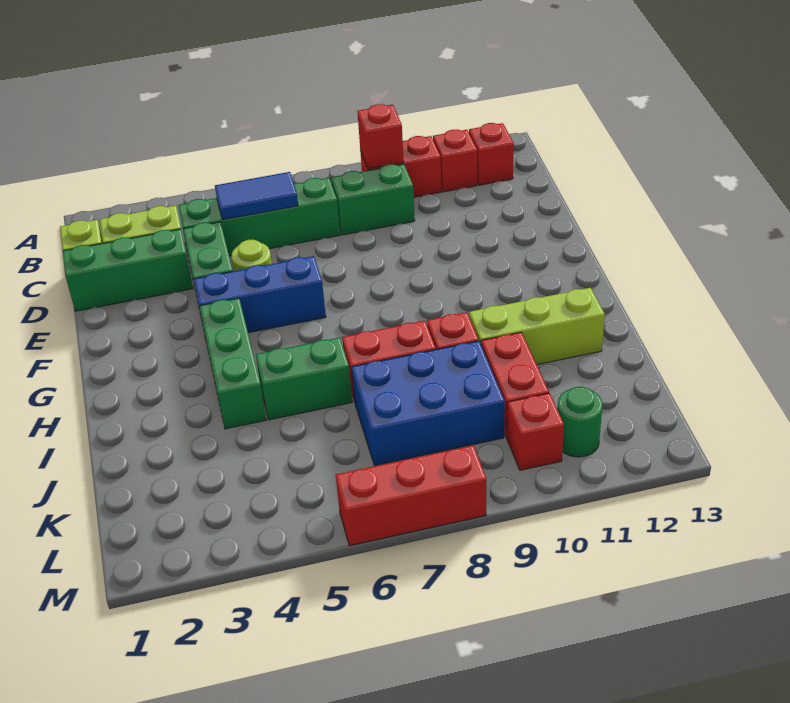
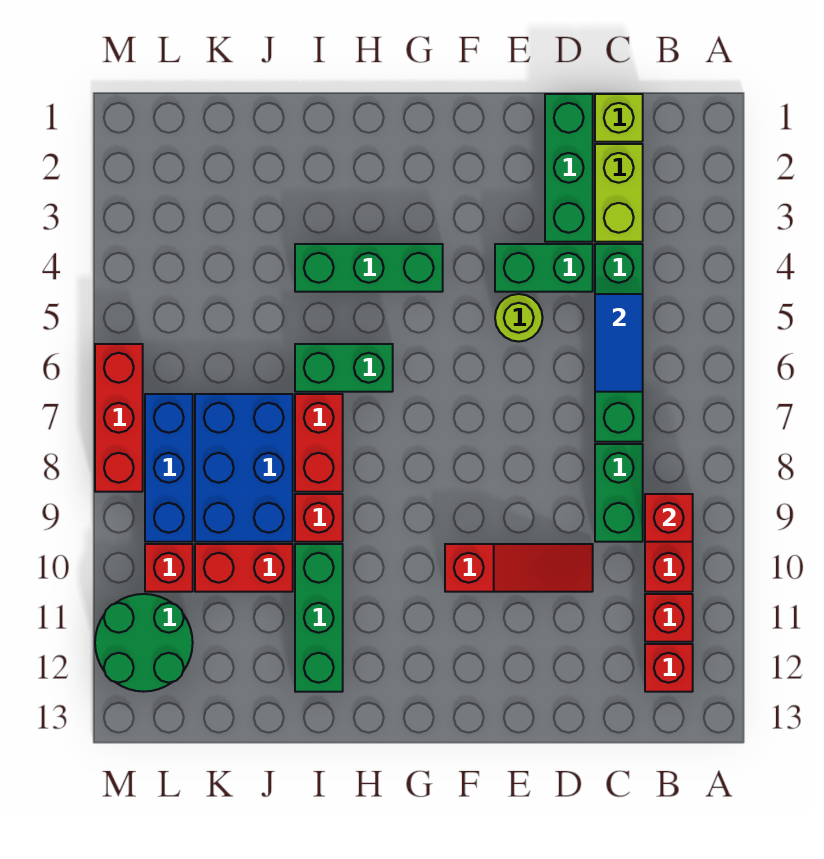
none -> red slope D10:F10 level 1 top F
blue brick F4:F6 level 1 -> blue brick L7:L9 level 1
green brick I5:I6 level 1 -> green brick H6:I6 level 1
lime brick I10:I12 level 1 -> green brick I10:I12 level 1
green round brick L11 level 1 -> green round brick L11:M12 level 1

